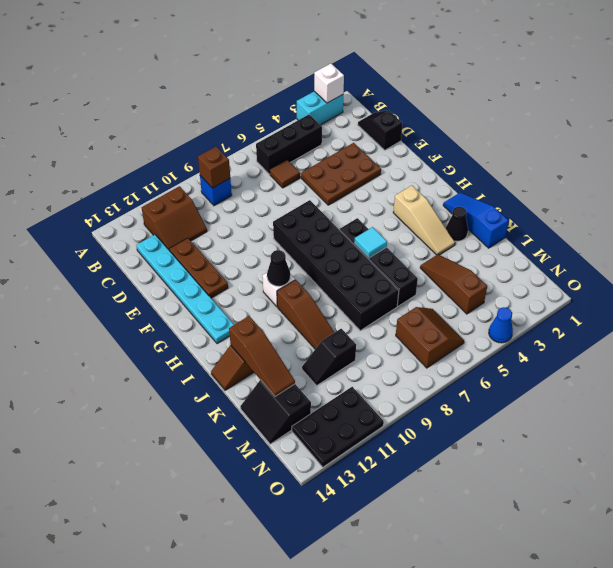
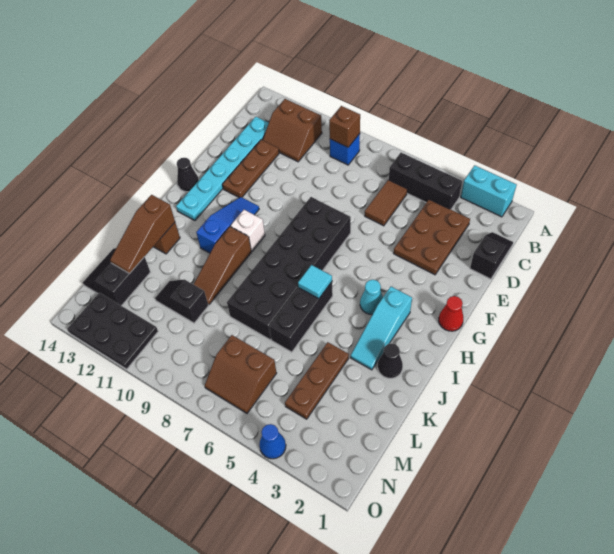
white brick A2 level 2 -> none
brown tile C6 level 1 -> brown tile C6:D6 level 1
brown plate D3:E5 level 1 -> brown plate C3:E4 level 1
none -> red cone G1 level 1
tan slope H3:J3 level 1 top H -> cyan slope H3:J3 level 1 top H
none -> cyan cone H4 level 1
black brick H6:K6 level 1 -> black brick I6:K6 level 1
black cone H10 level 2 -> black cone G14 level 1
blue slope I1:K1 level 1 top K -> blue slope G11:I11 level 1 top I
brown slope K4:M4 level 1 top M -> brown plate K4:M4 level 1
brown slope M6:N7 level 1 top 7 -> brown slope M6:N7 level 1 top M

